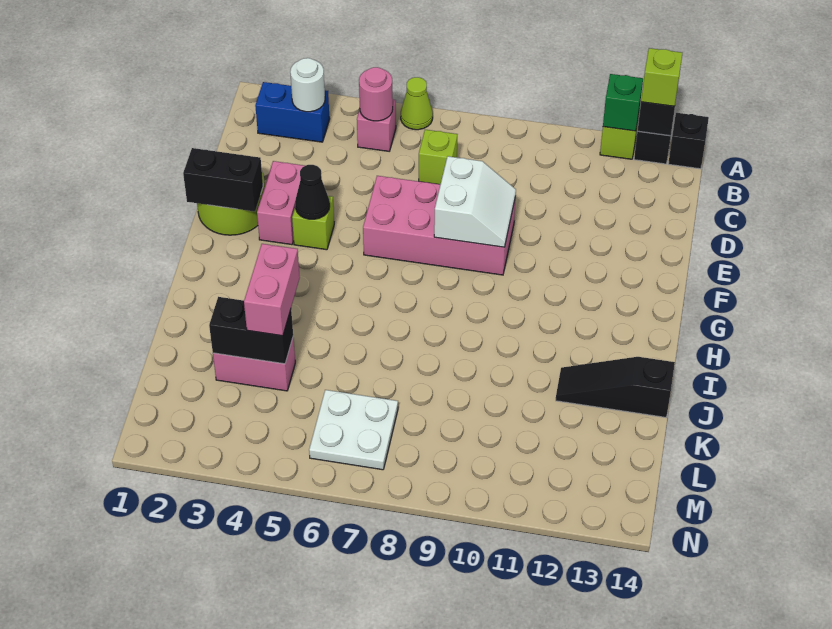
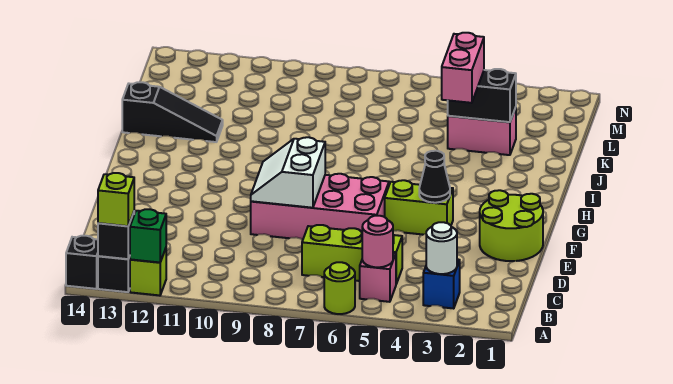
lime cone A6 level 1 -> lime round brick A6 level 1
blue brick B2:B3 level 1 -> blue brick B3 level 1
lime brick C7 level 1 -> lime brick C5:C7 level 1
pink brick E3:F3 level 1 -> none
black brick F1:F2 level 2 -> none
lime brick F4 level 1 -> lime brick F4:F5 level 1
white plate L6:M7 level 1 -> none

